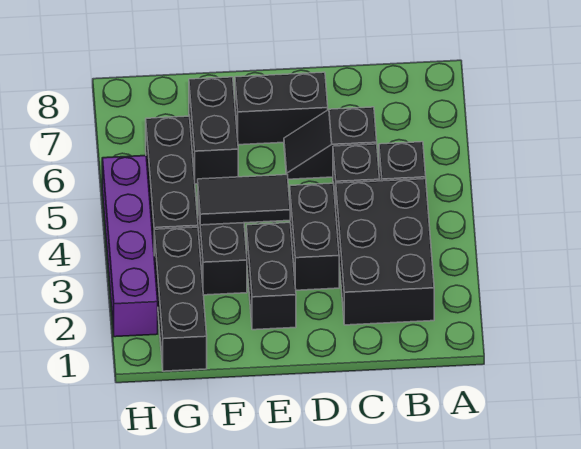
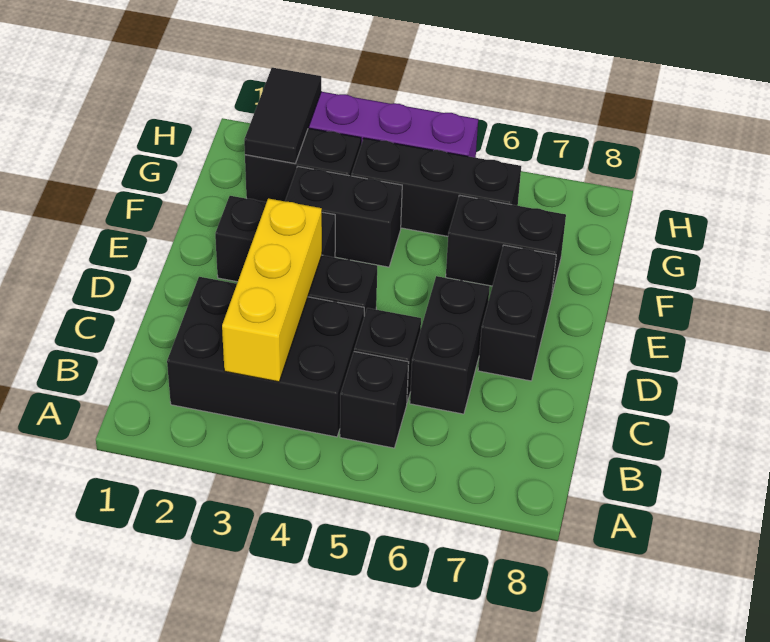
none -> yellow brick B3:D3 level 2
black slope C6:D6 level 1 top C -> black brick C6:D6 level 1
black tile E4:F4 level 2 -> black tile G2:H2 level 2
black brick G1:G3 level 1 -> black brick G2:G3 level 1

